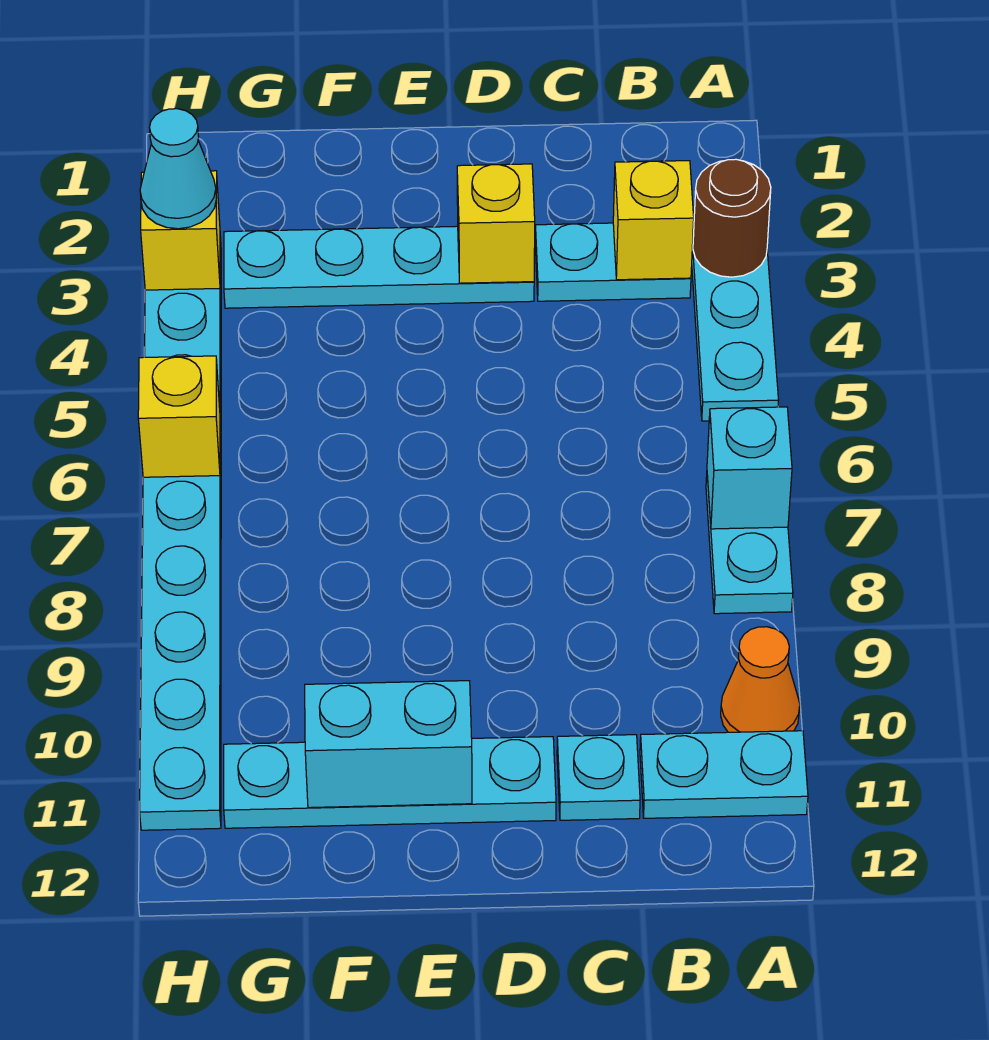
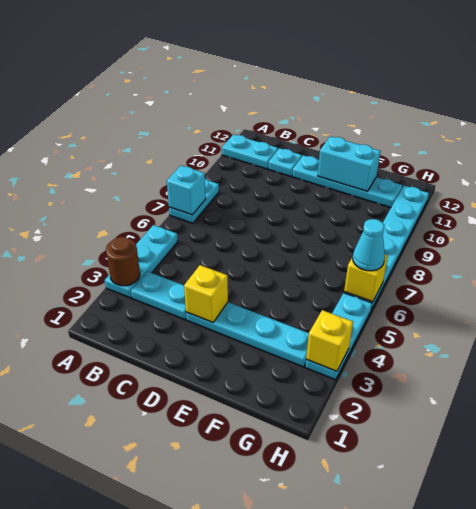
orange cone A10 level 1 -> none
yellow brick B3 level 2 -> none
cyan cone H3 level 3 -> cyan cone H6 level 3

